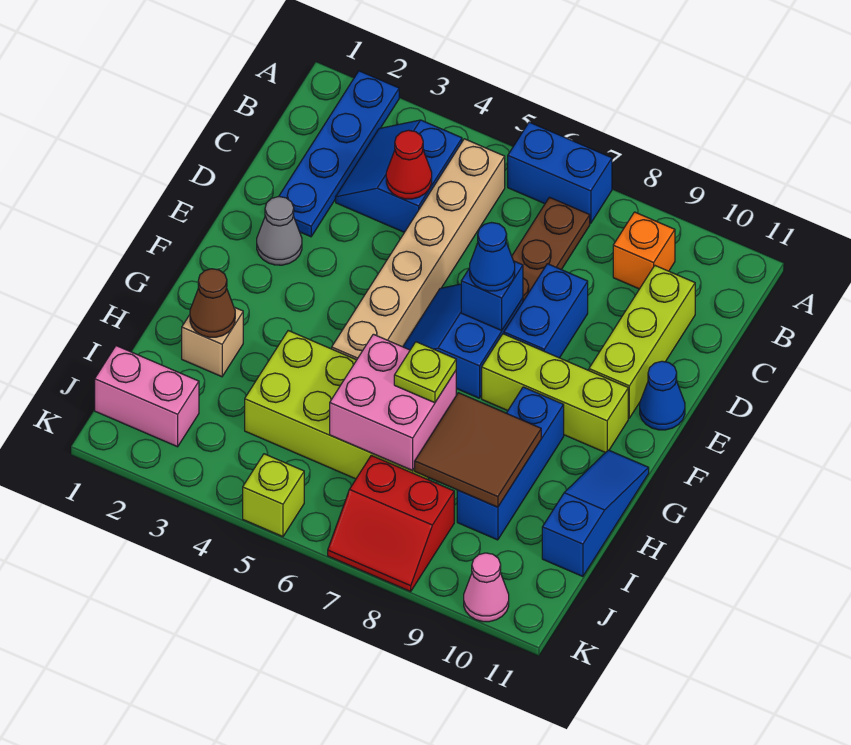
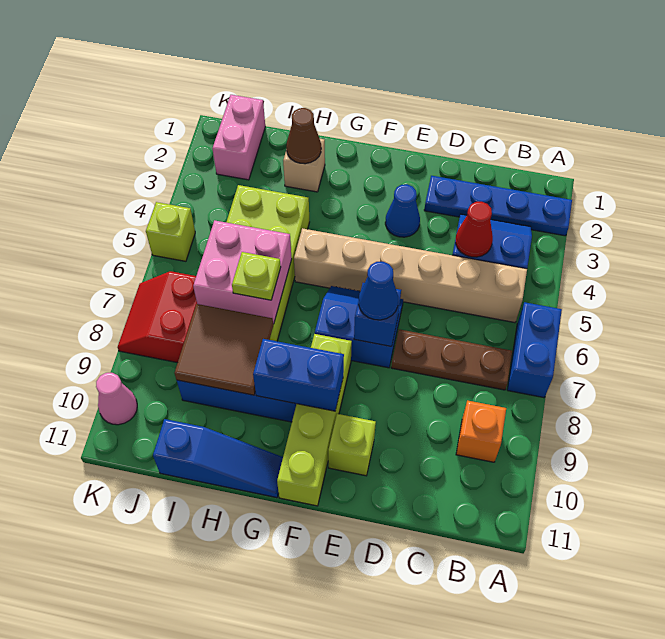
lime brick C10:E10 level 1 -> lime brick E10 level 1
blue brick D8:E8 level 1 -> blue brick F9:G9 level 2
grey cone E2 level 1 -> none
blue cone E11 level 1 -> blue cone E3 level 1
lime brick F8:F10 level 1 -> lime brick F8:F11 level 1

